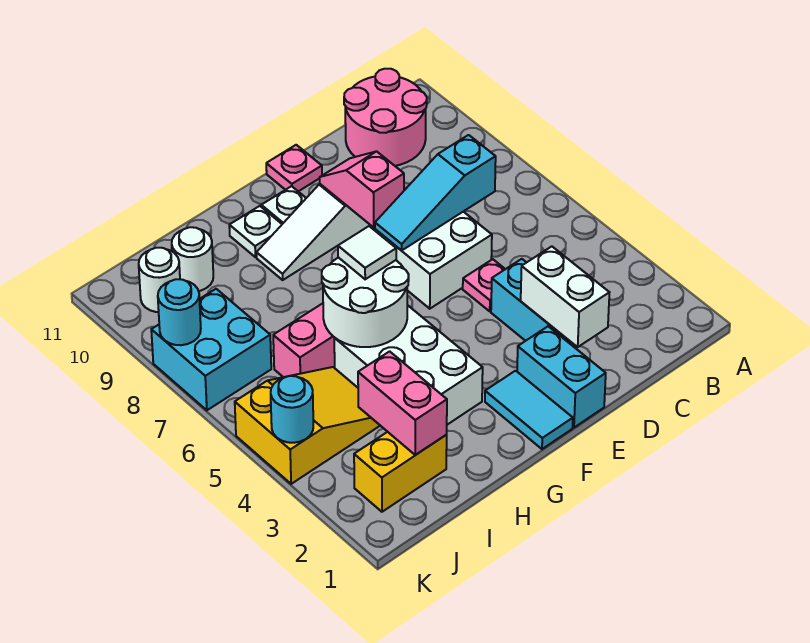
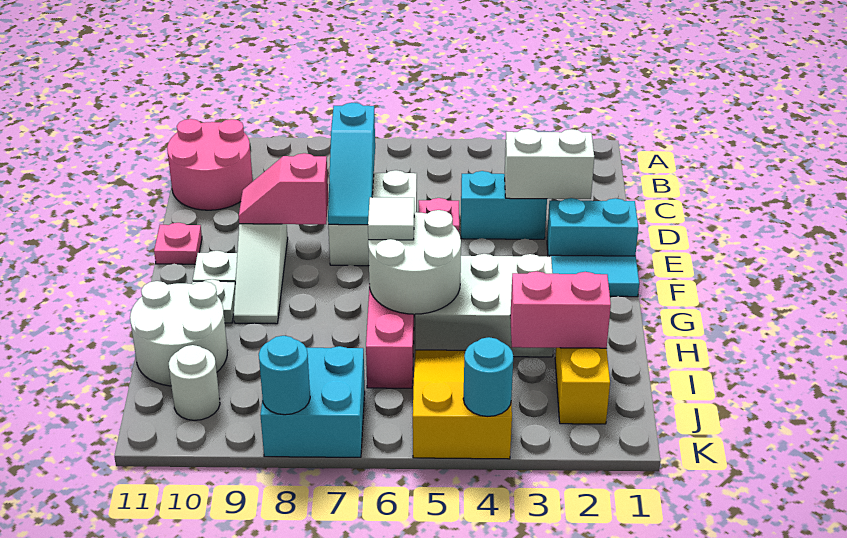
white round brick I10 level 1 -> white round brick H10:I11 level 1

